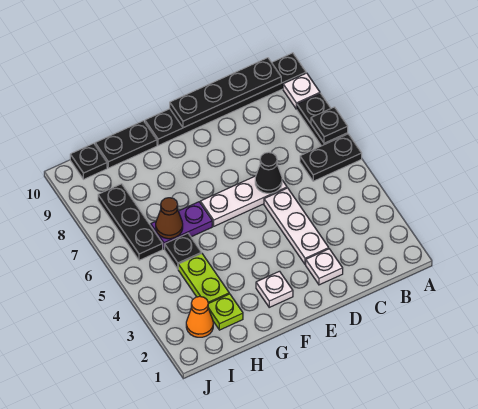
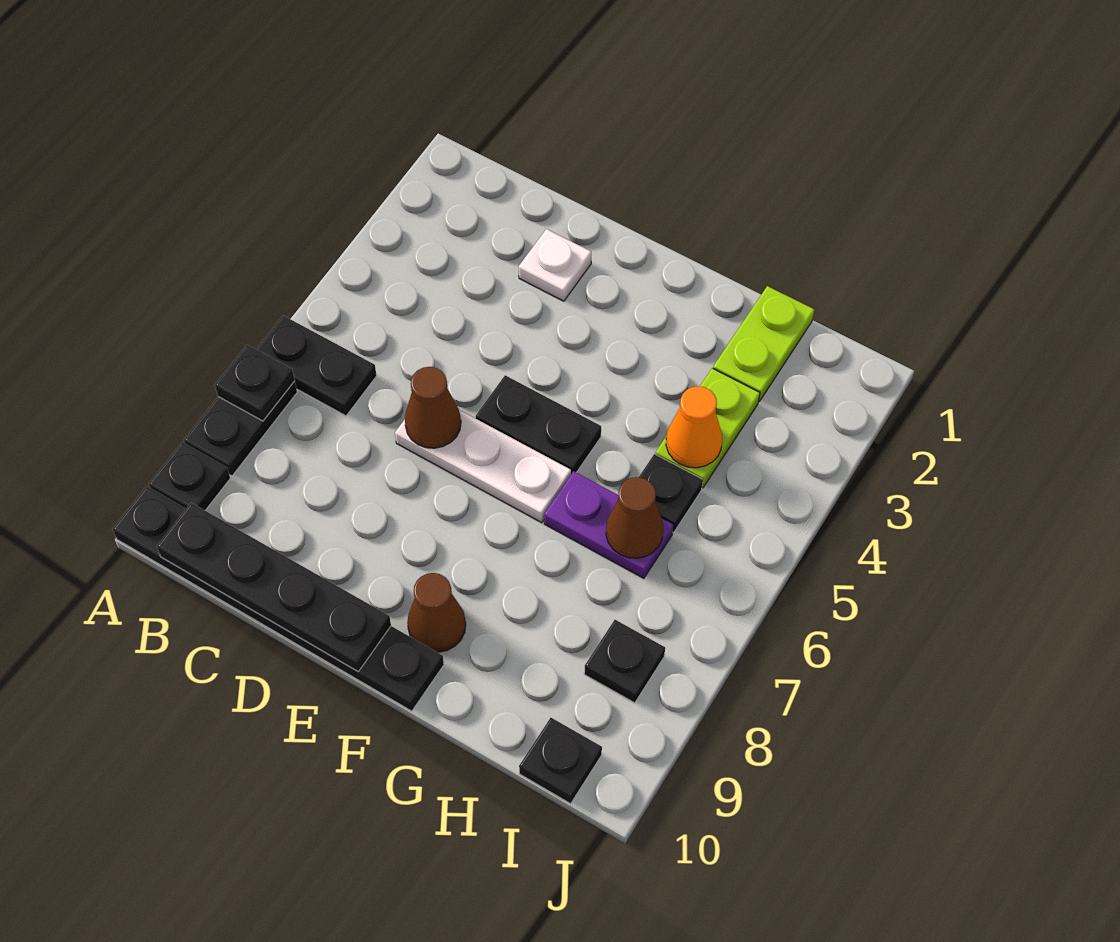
white plate A9 level 1 -> black plate A9 level 1
white plate D3:D5 level 1 -> none
black cone D6 level 2 -> brown cone D6 level 2
white plate F2 level 1 -> none
none -> brown cone F9 level 1
black plate G10:H10 level 1 -> black plate E5:F5 level 1
lime plate H2 level 1 -> lime plate H1:H2 level 1
orange cone I2 level 1 -> orange cone H4 level 2
black plate I6:I8 level 1 -> black plate I8 level 1

